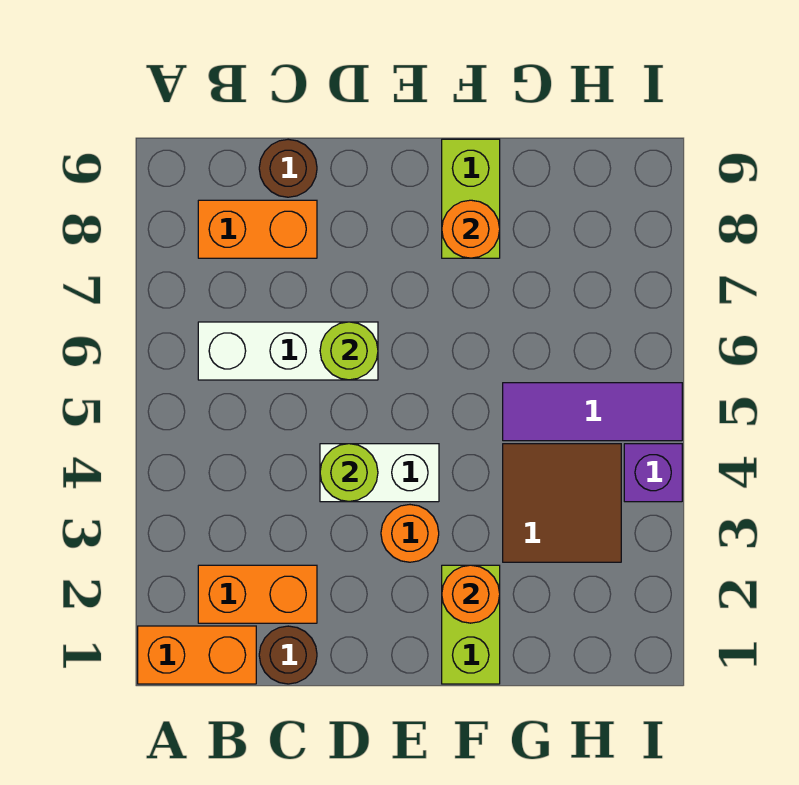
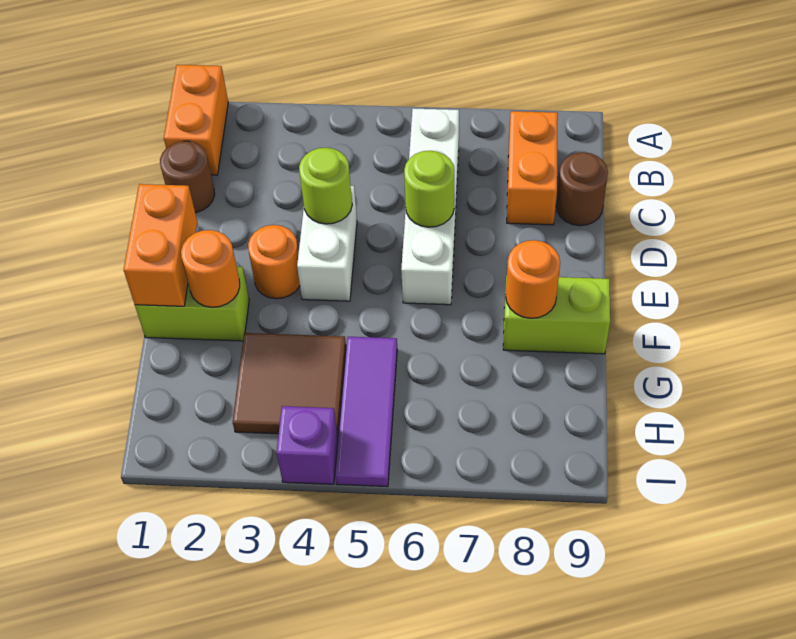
orange brick B2:C2 level 1 -> orange brick E1:F1 level 2
white brick B6:D6 level 1 -> white brick B6:E6 level 1

